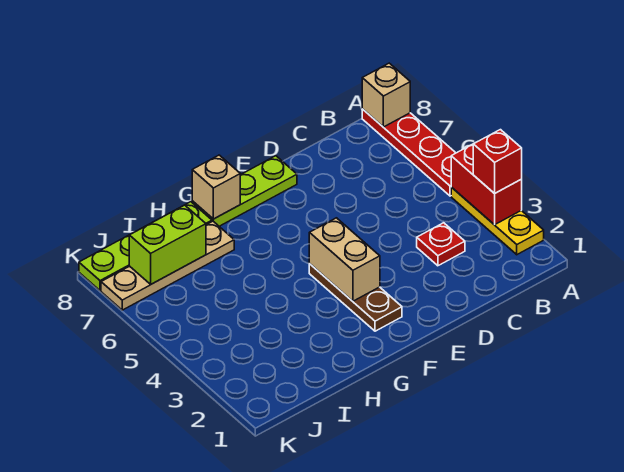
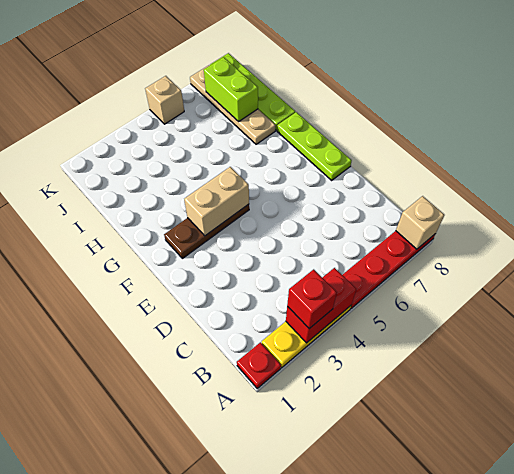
red plate C3 level 1 -> red plate A1 level 1
tan brick G8 level 2 -> tan brick K5 level 1

